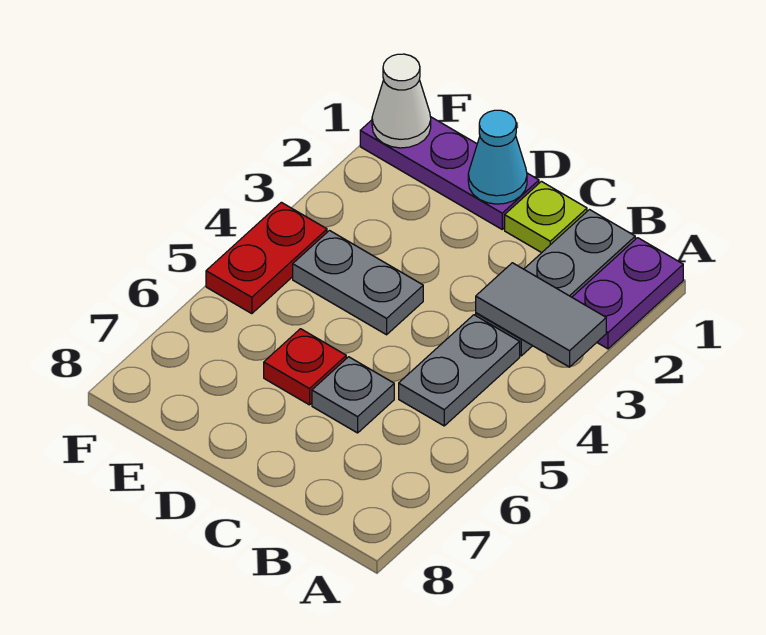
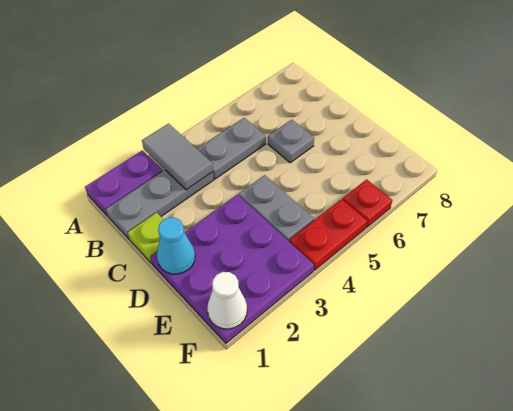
purple plate D1:F1 level 1 -> purple plate D1:F3 level 1
red plate D6 level 1 -> red plate F6 level 1

